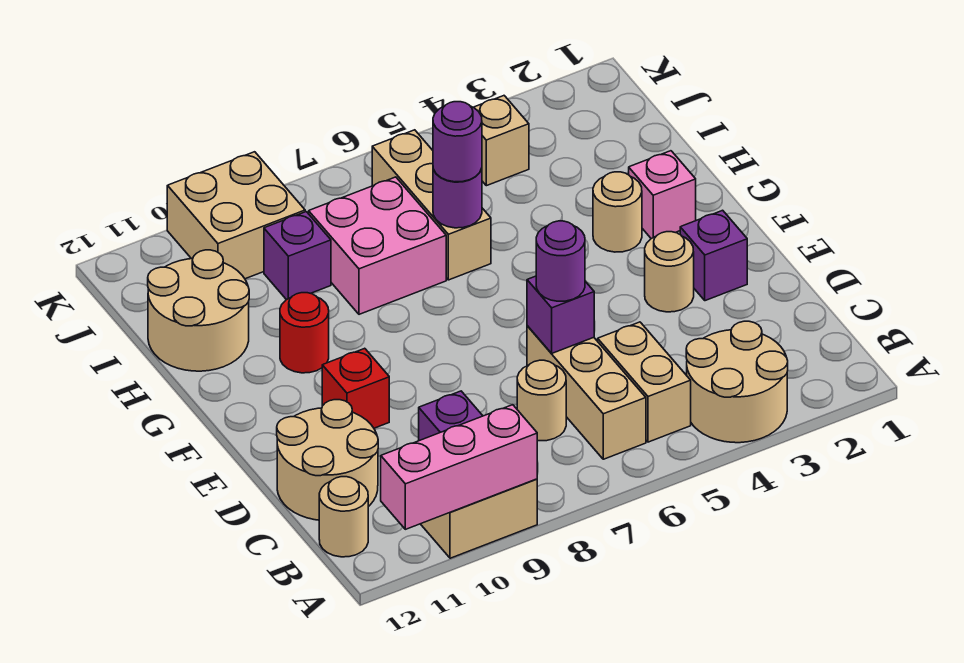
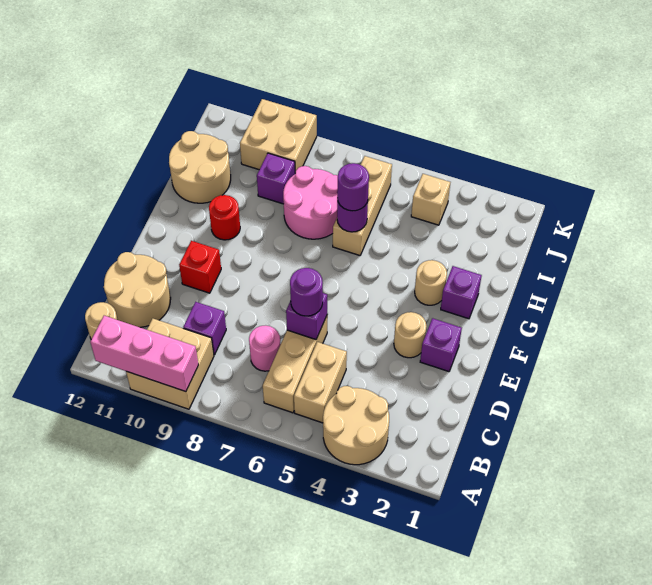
tan round brick C7 level 1 -> pink round brick C7 level 1
pink brick G2 level 1 -> purple brick G2 level 1
pink brick H7:I8 level 1 -> pink round brick H7:I8 level 1

